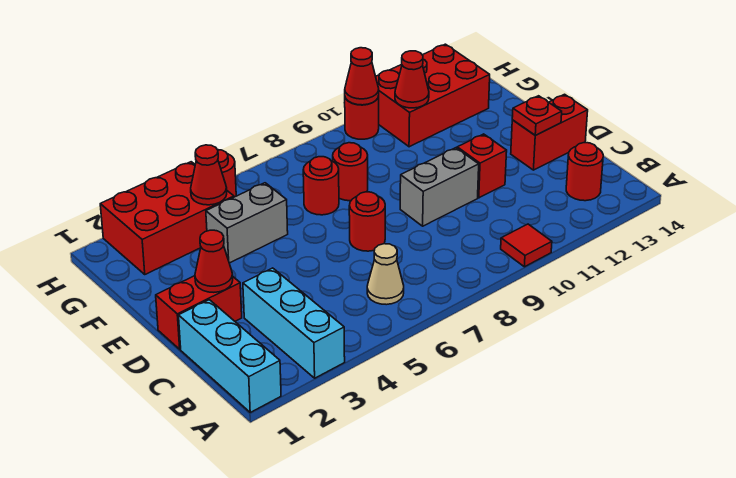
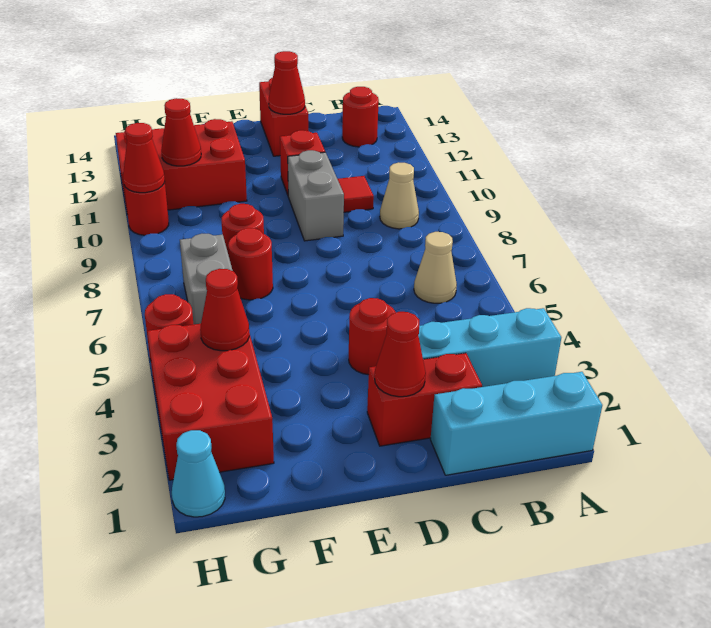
red tile A10 level 1 -> red tile C10 level 1
none -> tan cone B9 level 1
red brick D1:D2 level 1 -> red brick C2:D2 level 1
red round brick D7 level 1 -> red round brick D4 level 1
red plate D13 level 2 -> red cone D13 level 2
grey brick F4:F5 level 1 -> grey brick G6:G7 level 1
red brick G11:H13 level 1 -> red brick F11:H12 level 1
none -> cyan cone H1 level 1

